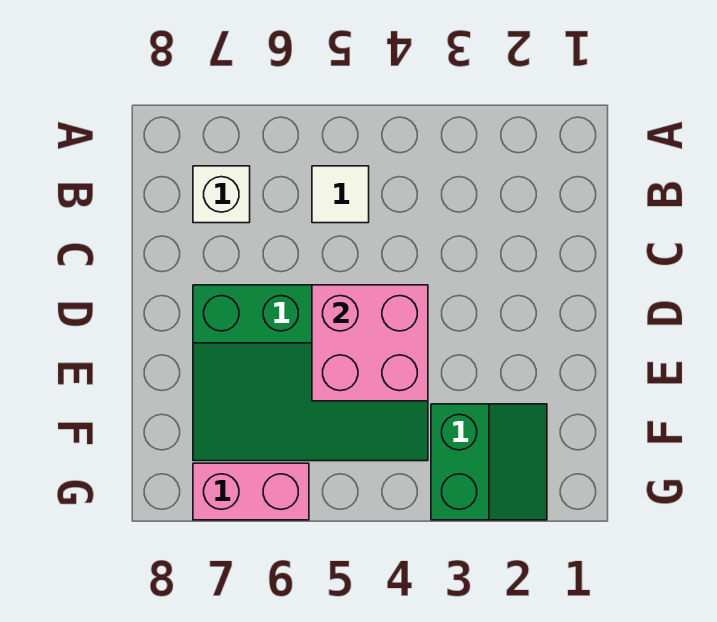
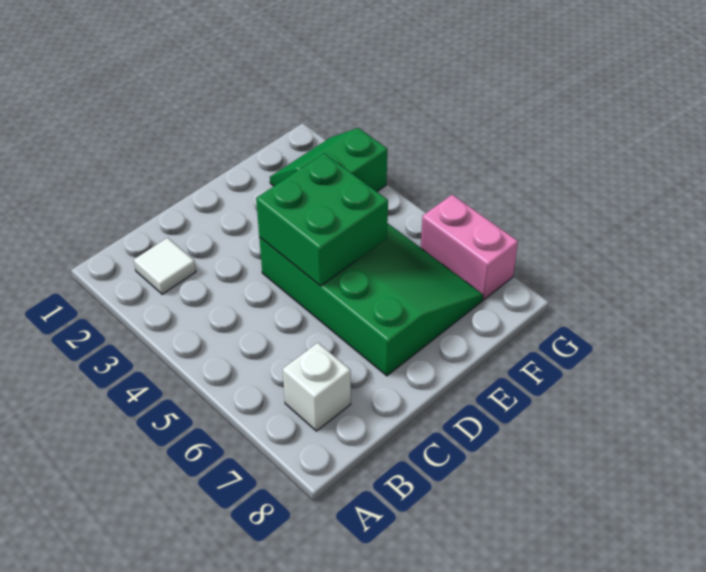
white tile B5 level 1 -> white tile B2 level 1
pink brick D4:E5 level 2 -> green brick D4:E5 level 2

